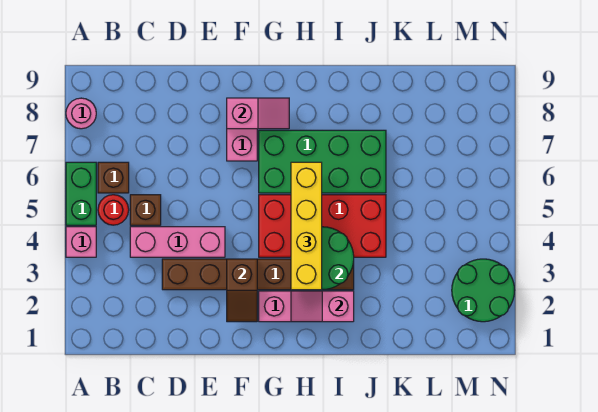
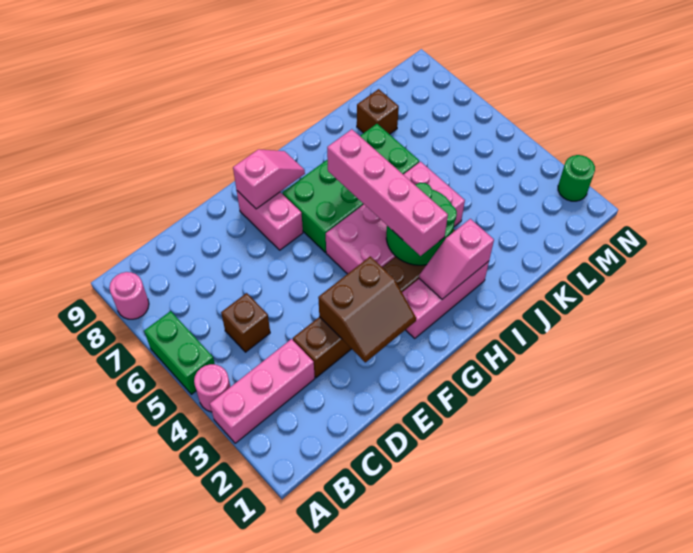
pink brick A4 level 1 -> pink round brick A4 level 1
red round brick B5 level 1 -> none
brown brick B6 level 1 -> brown brick K8 level 1
pink brick C4:E4 level 1 -> pink brick A3:C3 level 1
brown slope F2:F3 level 2 top 3 -> brown slope E2:F3 level 2 top 3
red brick G4:J5 level 1 -> pink brick G4:J5 level 1
yellow brick H3:H6 level 3 -> pink brick H3:H6 level 3
green round brick M2:N3 level 1 -> green round brick N2 level 1

